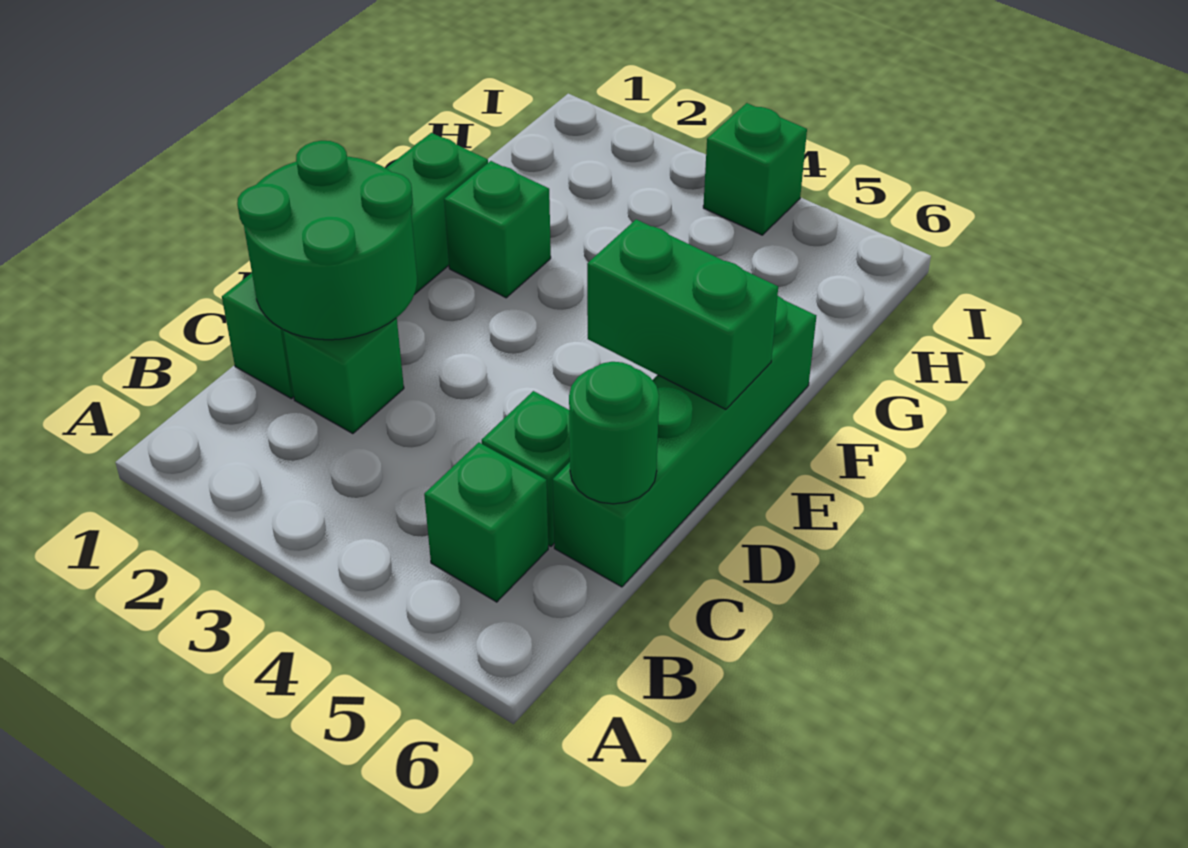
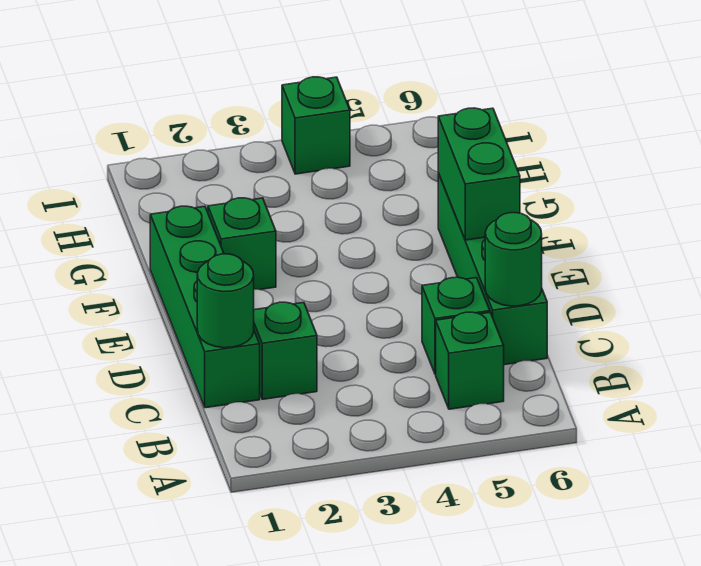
green round brick C1:D2 level 2 -> green round brick C1 level 2
green brick E5:E6 level 2 -> green brick E6:F6 level 2

